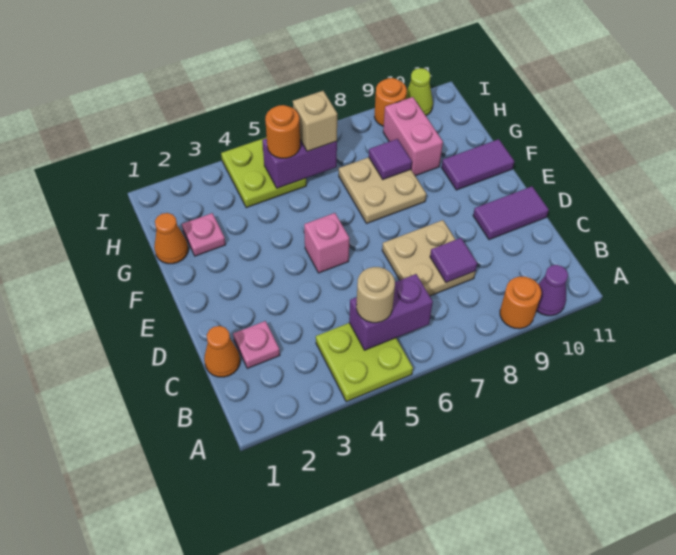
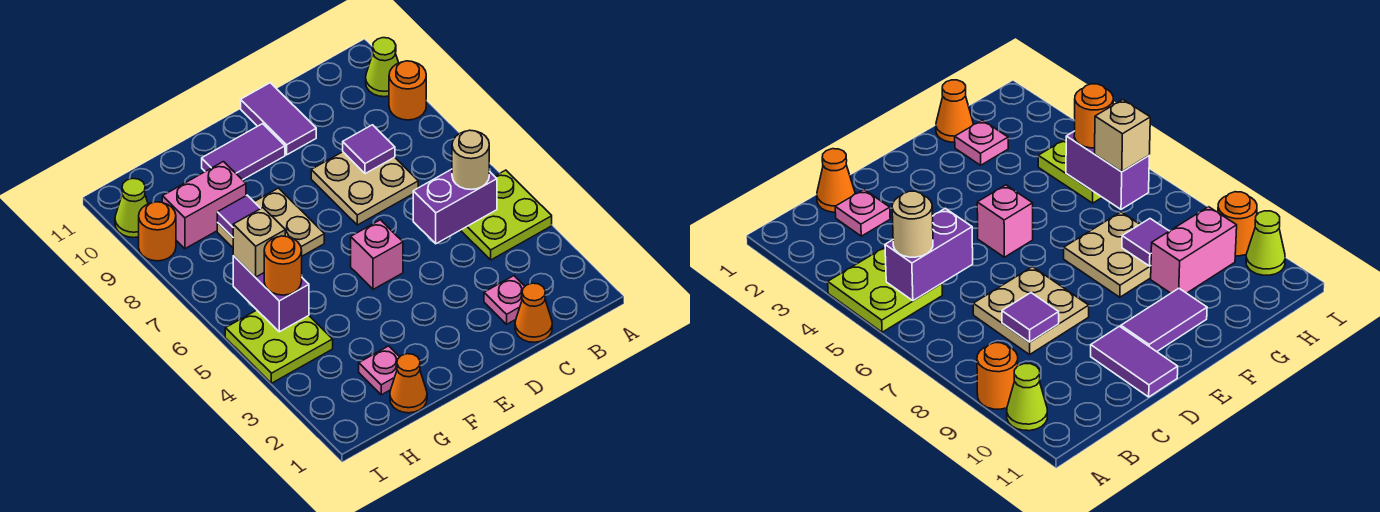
purple cone A10 level 1 -> lime cone A10 level 1
purple brick B5:B6 level 2 -> purple brick B5:C5 level 2
purple tile F10:F11 level 1 -> purple tile E10:F10 level 1

